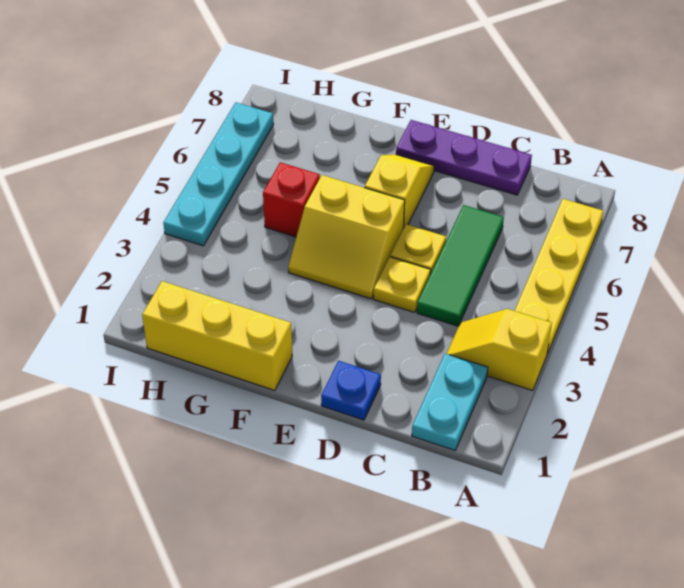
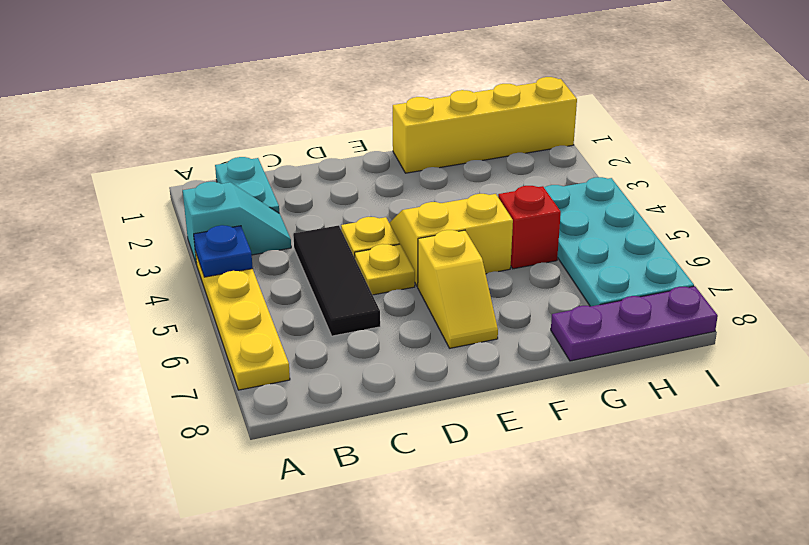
yellow slope A3:B3 level 1 top A -> cyan slope A3:B3 level 1 top A
green tile C4:C6 level 1 -> black tile C4:C6 level 1
purple plate C8:E8 level 1 -> purple plate G8:I8 level 1
blue plate D1 level 1 -> blue plate A4 level 2
yellow brick F1:H1 level 1 -> yellow brick F1:I1 level 1
cyan plate I4:I7 level 1 -> cyan plate H4:I7 level 1

